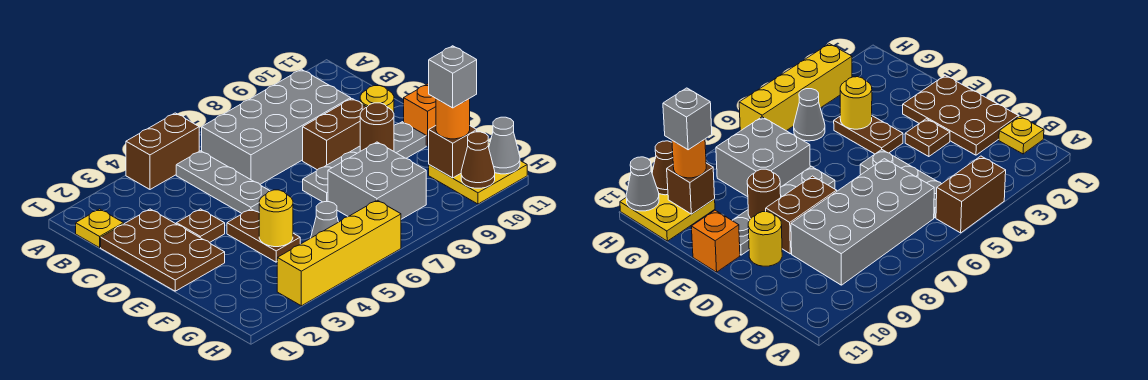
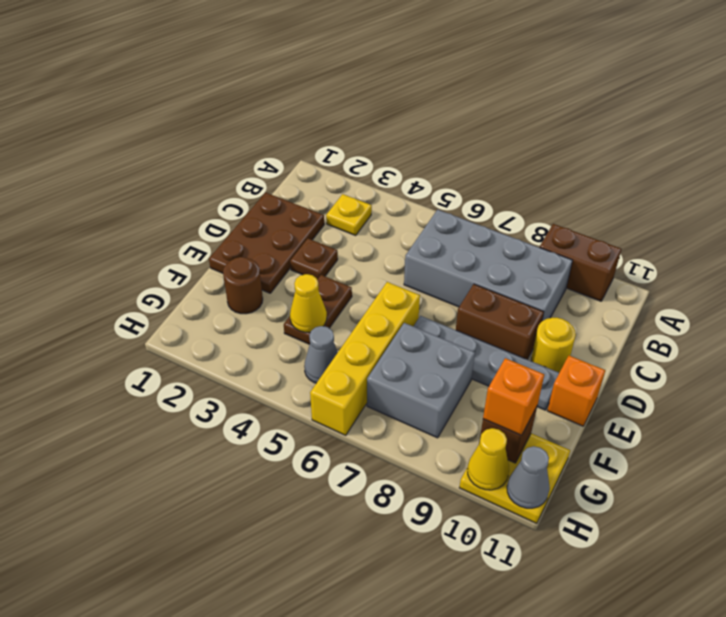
brown brick A4:A5 level 1 -> brown brick A9:A10 level 1
yellow plate B1 level 1 -> yellow plate B3 level 1
grey plate B5:D5 level 1 -> none
brown round brick E9 level 2 -> brown round brick F2 level 1
yellow round brick F4 level 2 -> yellow cone F4 level 2
orange round brick G10 level 3 -> orange brick G10 level 3
grey brick G10 level 4 -> none
yellow brick H3:H6 level 1 -> yellow brick E6:H6 level 1
brown cone H10 level 2 -> yellow cone H10 level 2

